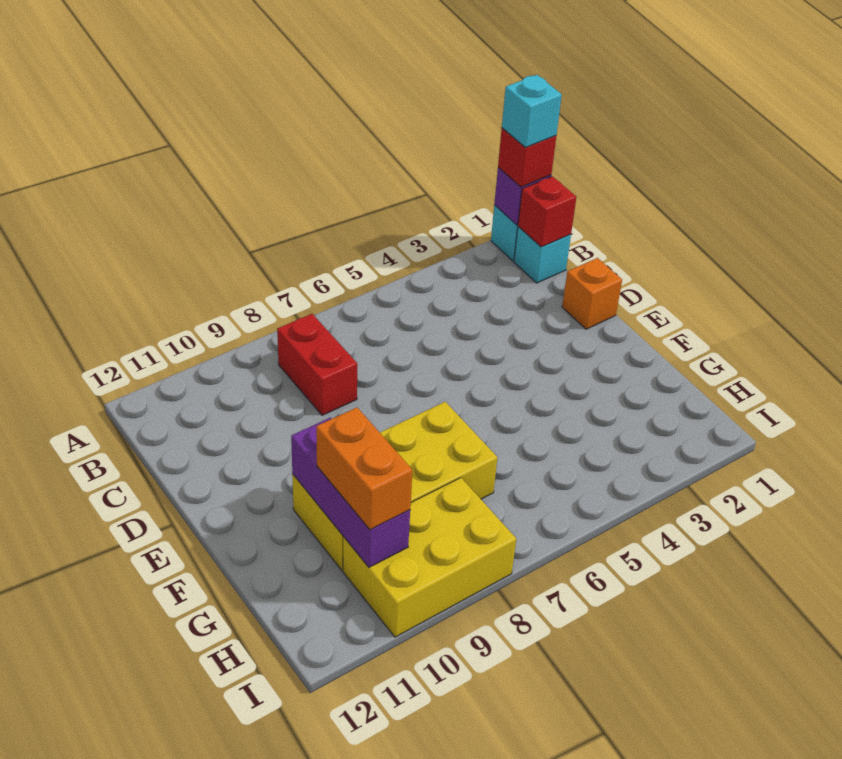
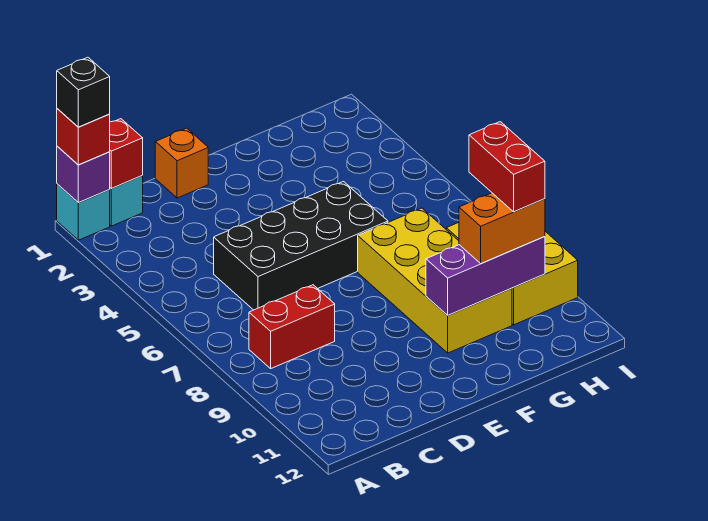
cyan brick A1 level 4 -> black brick A1 level 4
none -> black brick C5:F6 level 1
none -> red brick H9:H10 level 4

